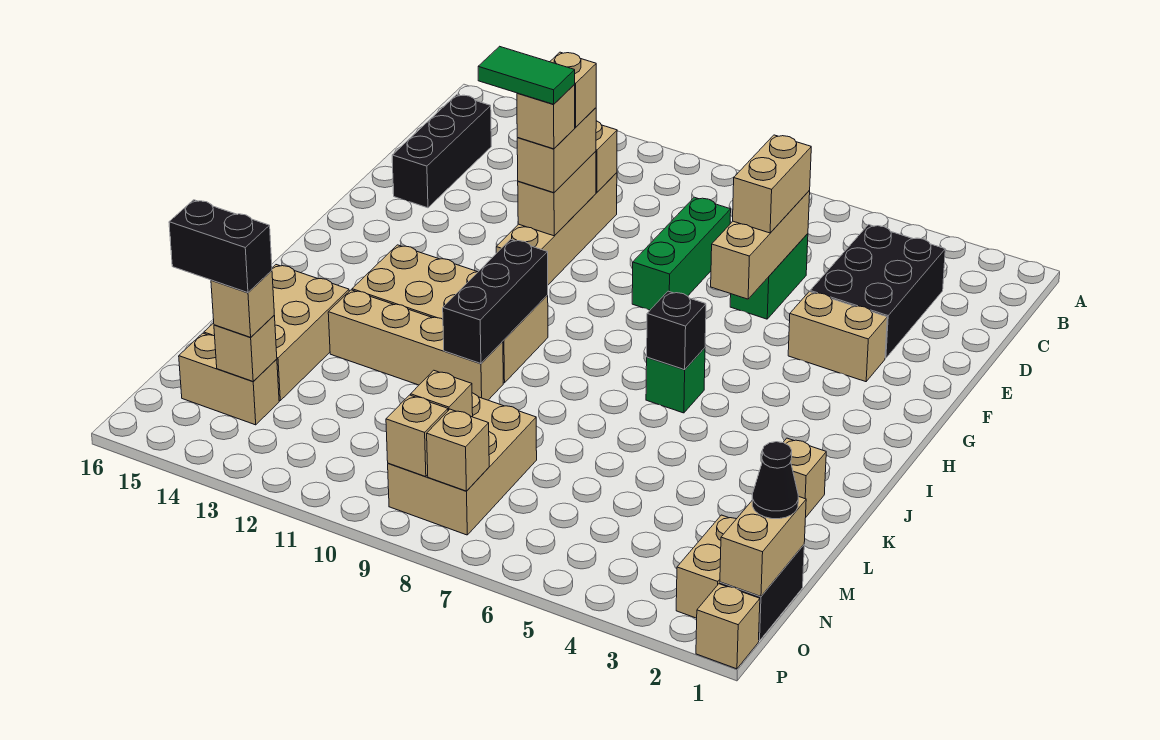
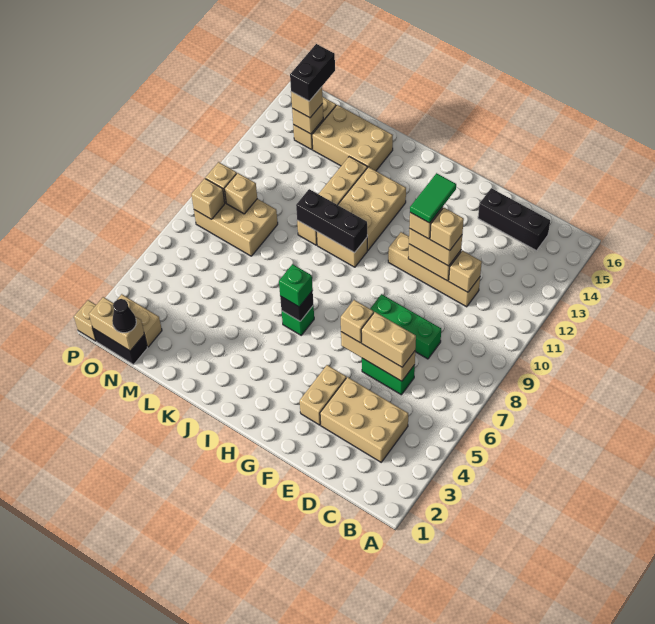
black brick C3:E4 level 1 -> tan brick C3:E4 level 1
none -> green brick I6 level 3
tan brick K2 level 1 -> tan brick F6 level 3

